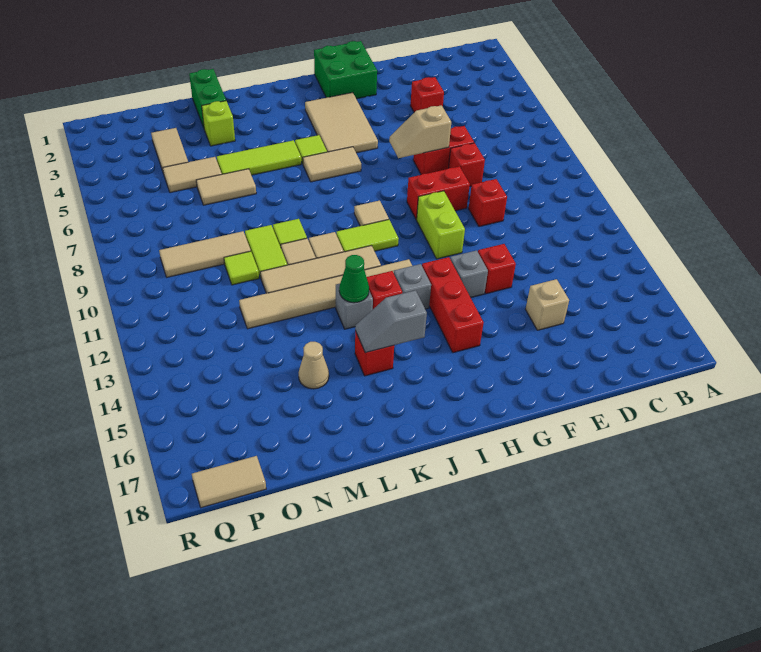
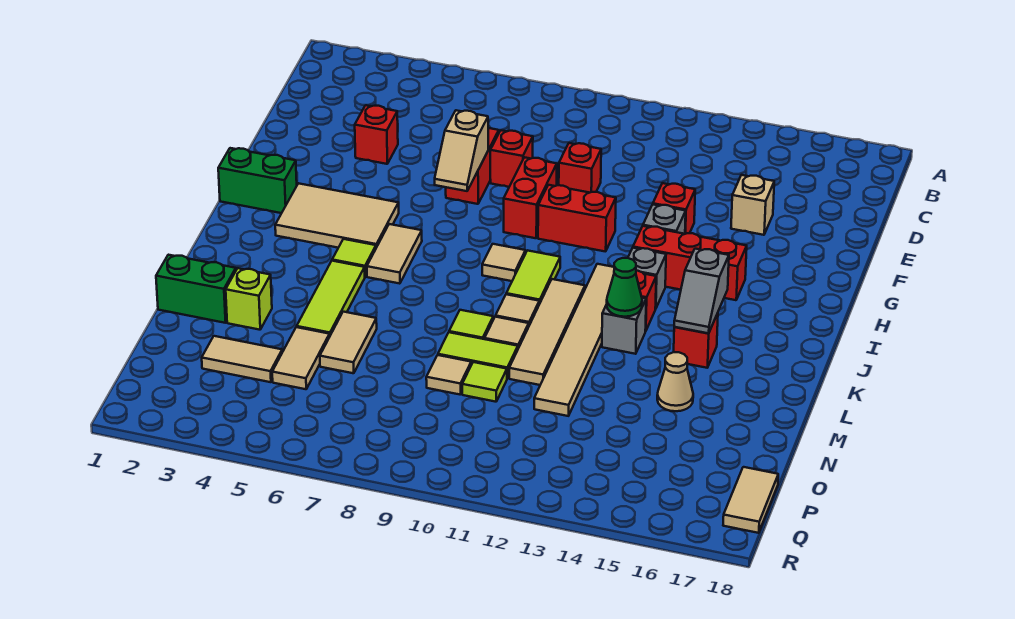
green brick G1:H2 level 1 -> green brick H1:H2 level 1
lime brick G10:G11 level 1 -> red brick G10:G11 level 1
tan tile N9:P9 level 1 -> tan tile N9 level 1

